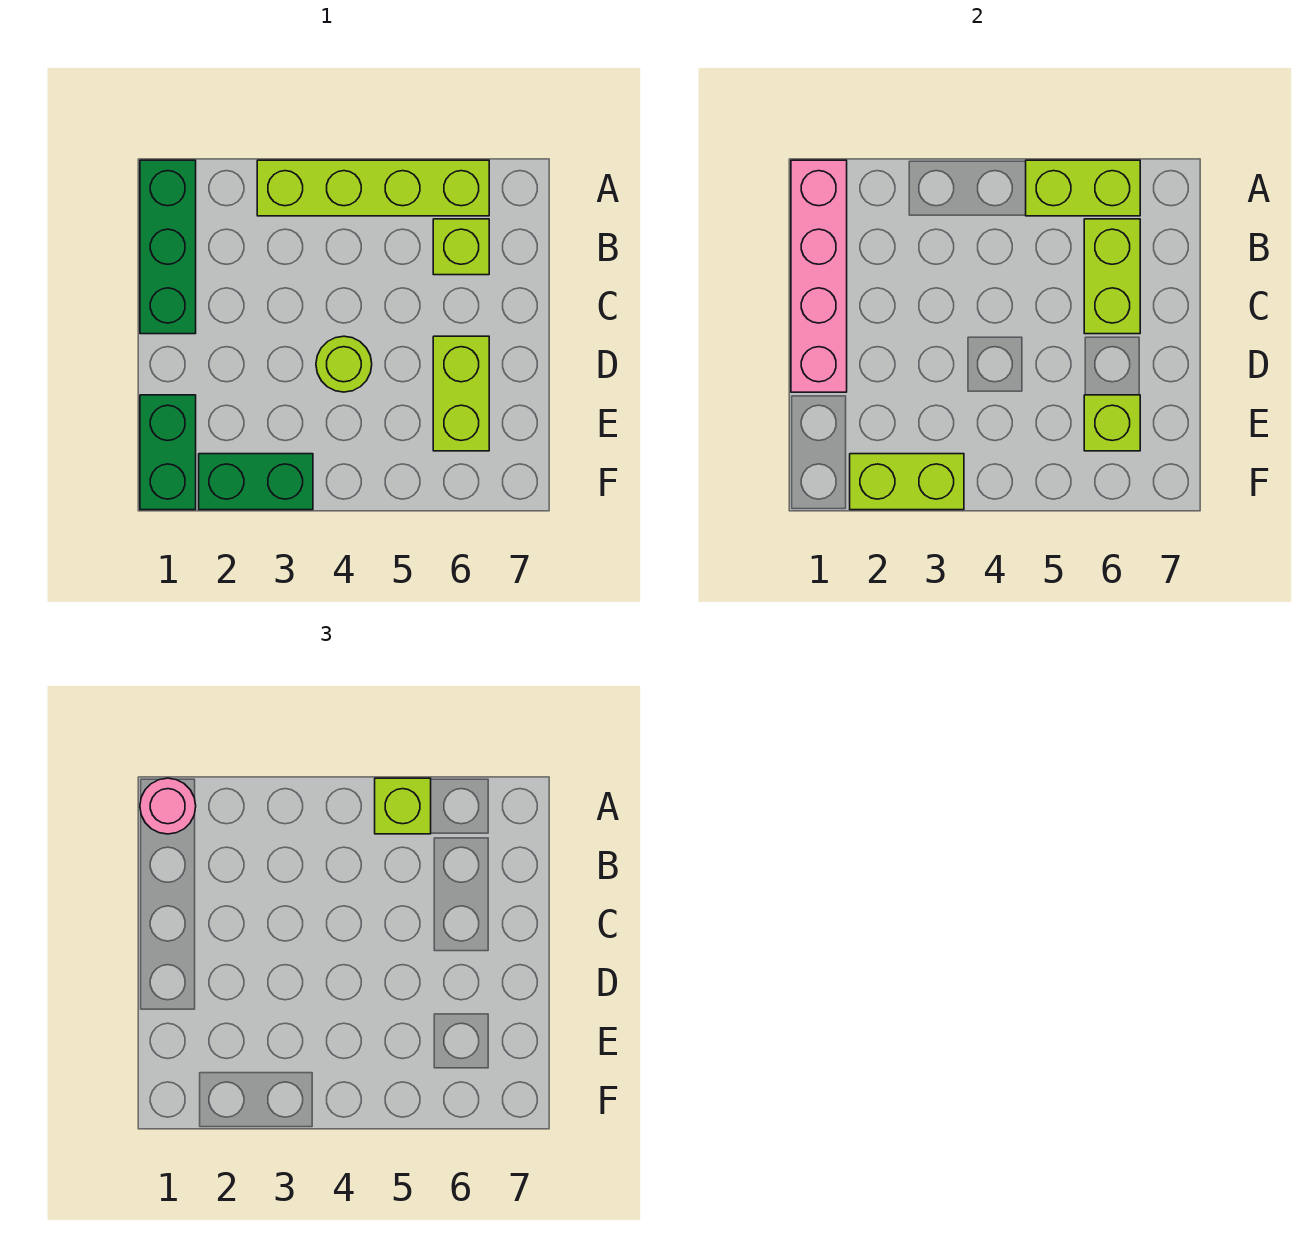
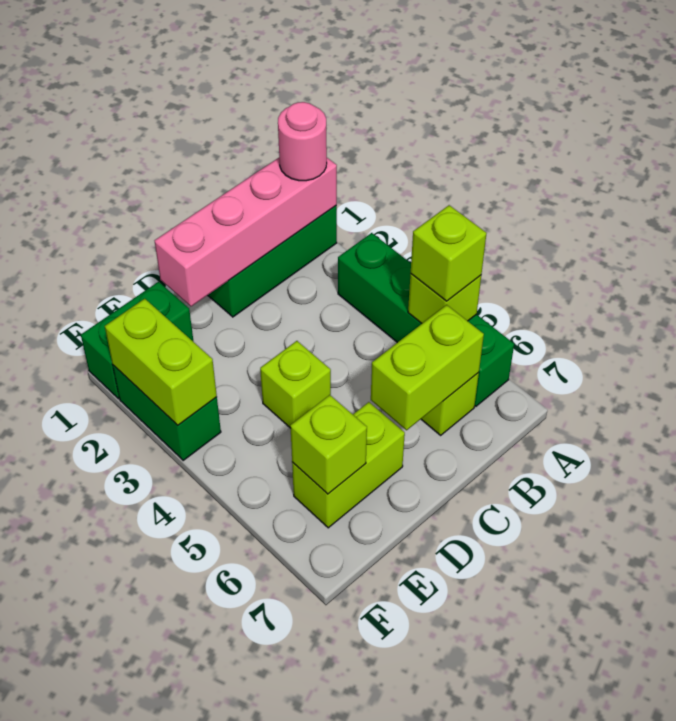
lime brick A3:A6 level 1 -> green brick A3:A6 level 1
lime brick A5:A6 level 2 -> lime brick A5 level 2
lime round brick D4 level 1 -> lime brick D4 level 1

